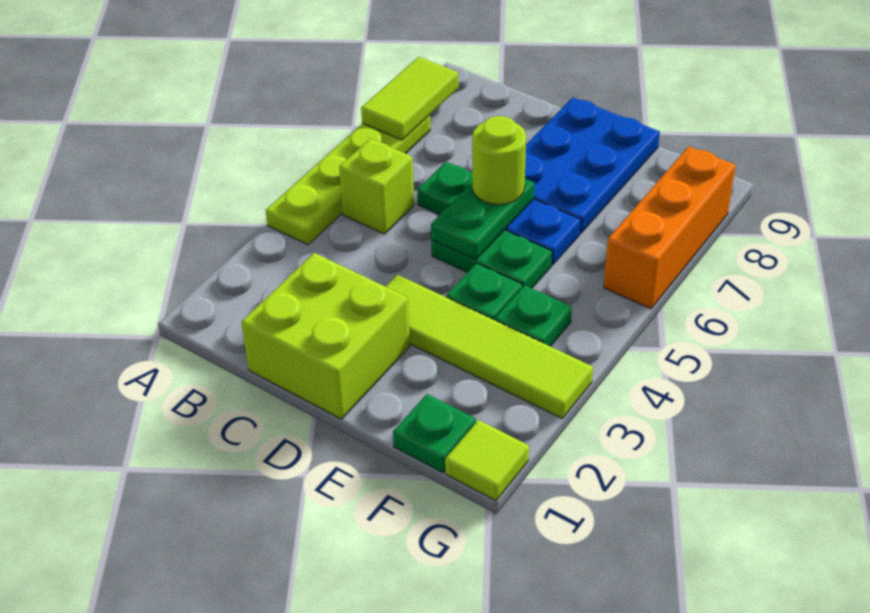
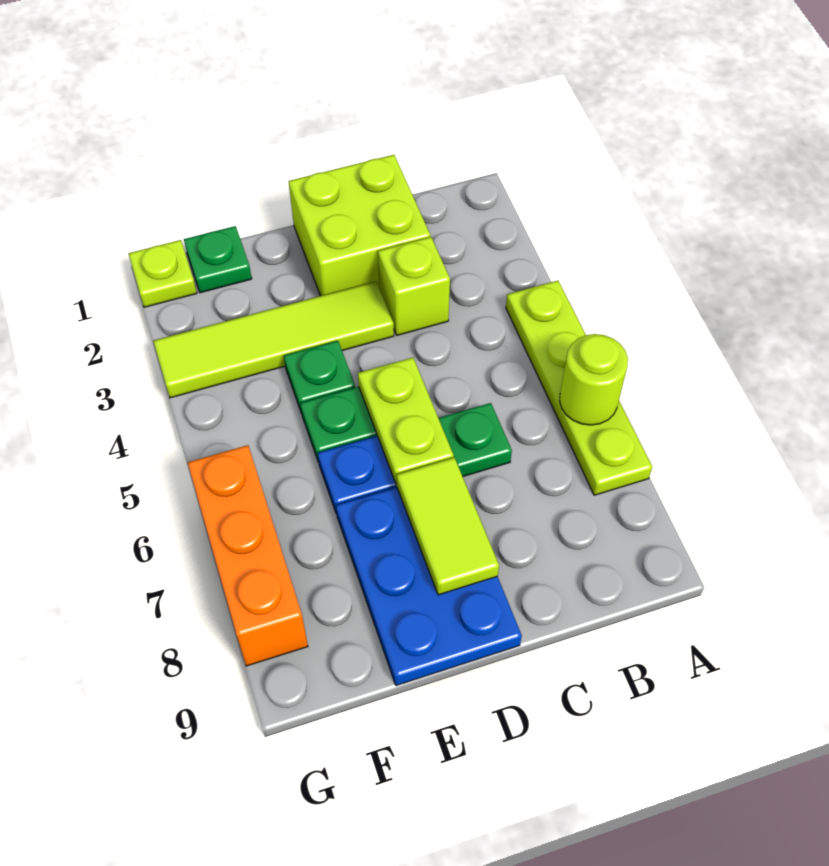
lime tile A7:A8 level 2 -> lime tile D7:D8 level 2
lime brick B5 level 1 -> lime brick C3 level 1
green plate D5:D6 level 2 -> lime plate D5:D6 level 2
lime round brick D6 level 3 -> lime round brick A6 level 2
green plate F4 level 1 -> none
lime tile G1 level 1 -> lime plate G1 level 1

